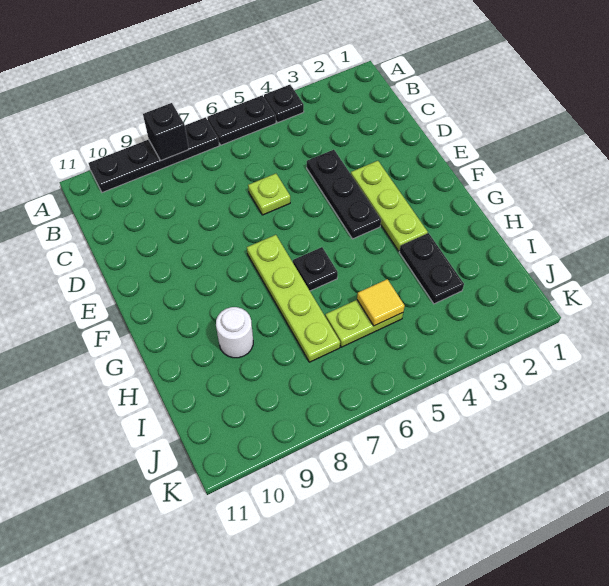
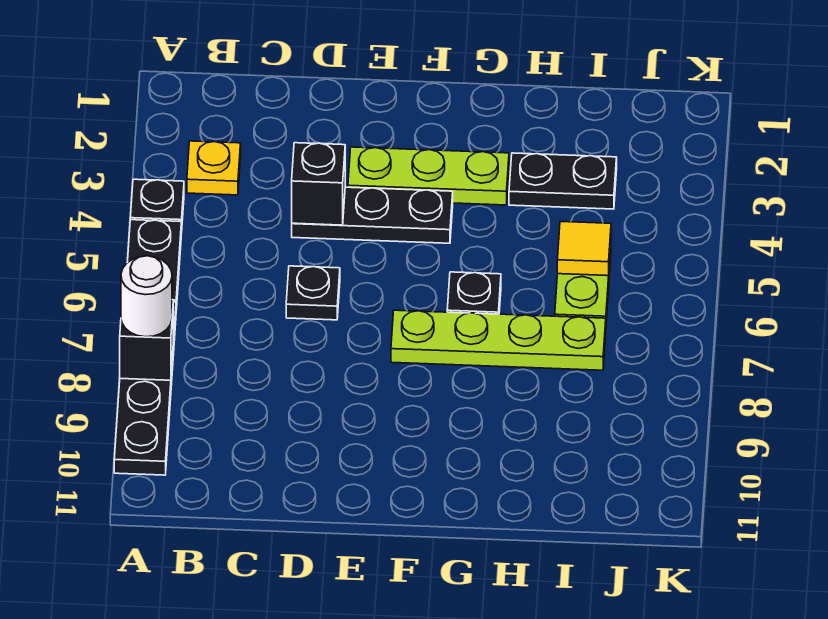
none -> yellow plate B3 level 1
none -> black brick D4 level 2
lime plate D6 level 1 -> black plate D6 level 1
white round brick H9 level 1 -> white round brick A8 level 3

